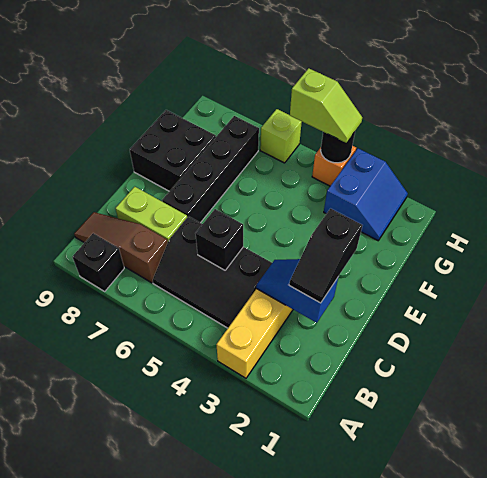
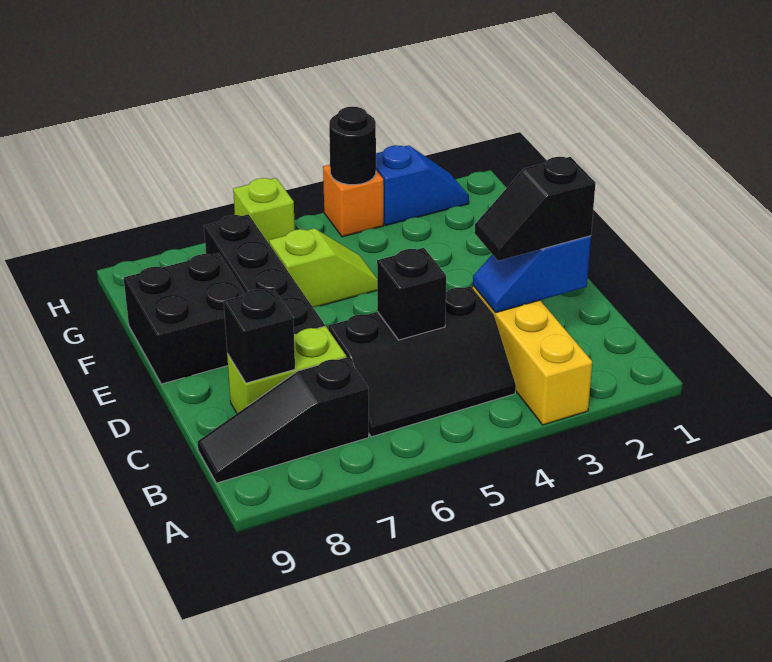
black brick A8 level 1 -> black brick C8 level 2
brown slope B7:B9 level 1 top 7 -> black slope B7:B9 level 1 top 7
black slope C2:D2 level 3 top D -> black slope C2:C3 level 3 top 2
blue slope G2:H3 level 1 top 3 -> blue slope H2:H3 level 1 top 3
lime slope H4:H5 level 3 top 5 -> lime slope F5:F6 level 1 top 6

